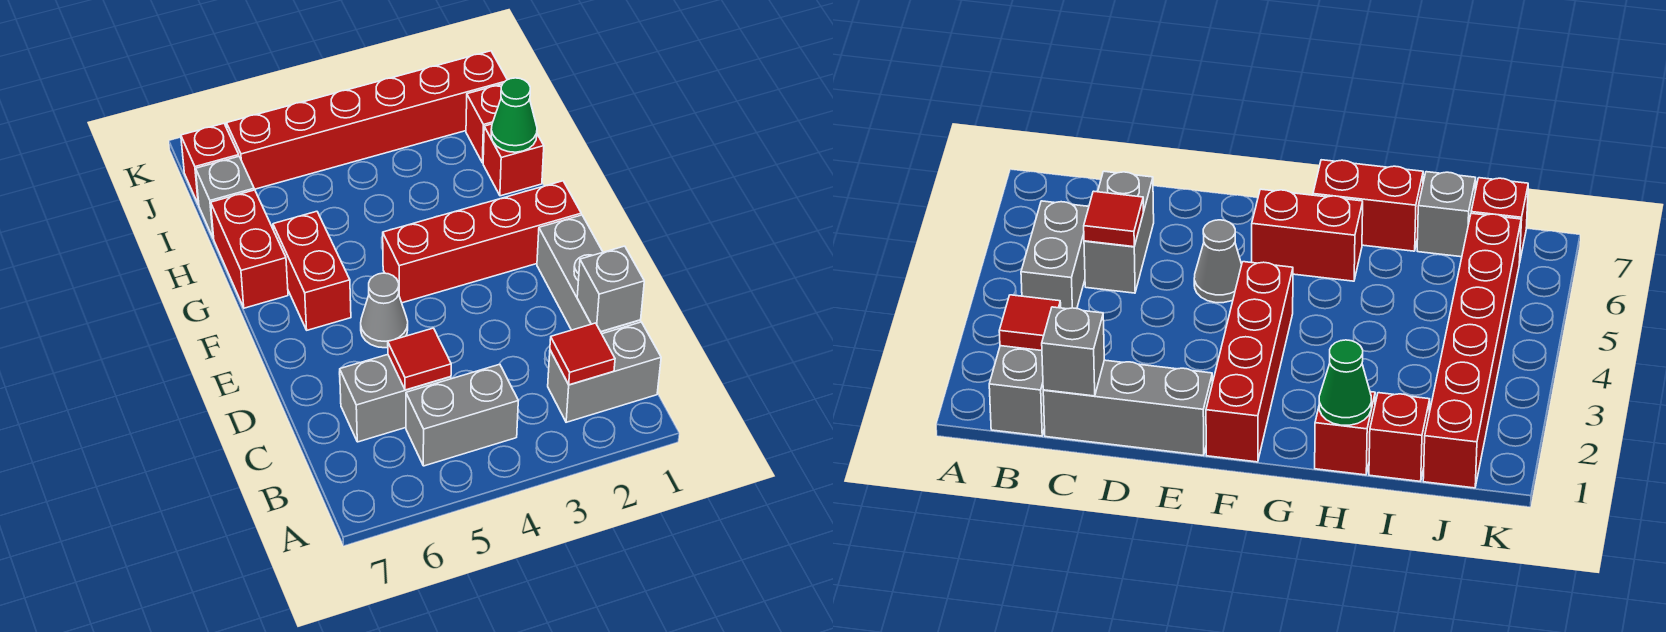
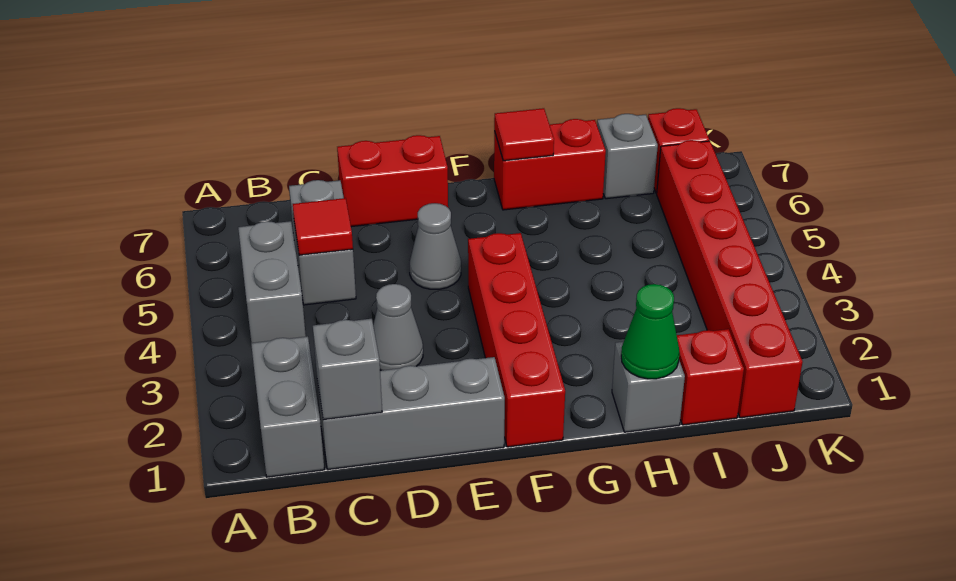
red tile B2 level 2 -> red tile G7 level 2
none -> grey cone D3 level 1
red brick F6:G6 level 1 -> red brick D7:E7 level 1
red brick H1 level 1 -> grey brick H1 level 1

